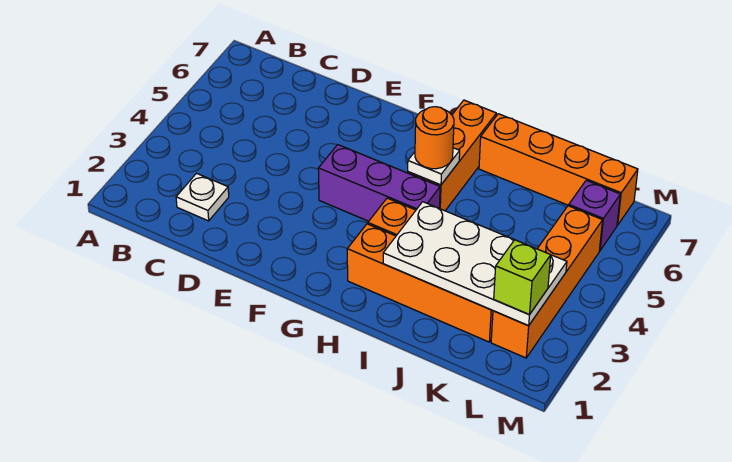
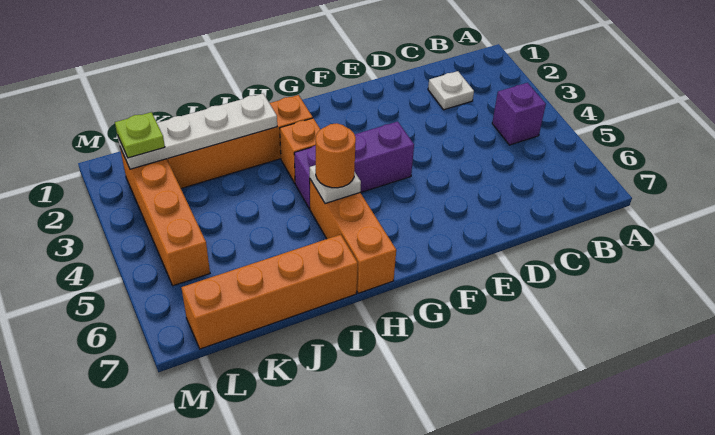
white plate I2:L3 level 2 -> white plate I2:L2 level 2
lime brick L2 level 3 -> lime plate L2 level 3
purple brick L6 level 1 -> purple brick B4 level 1

